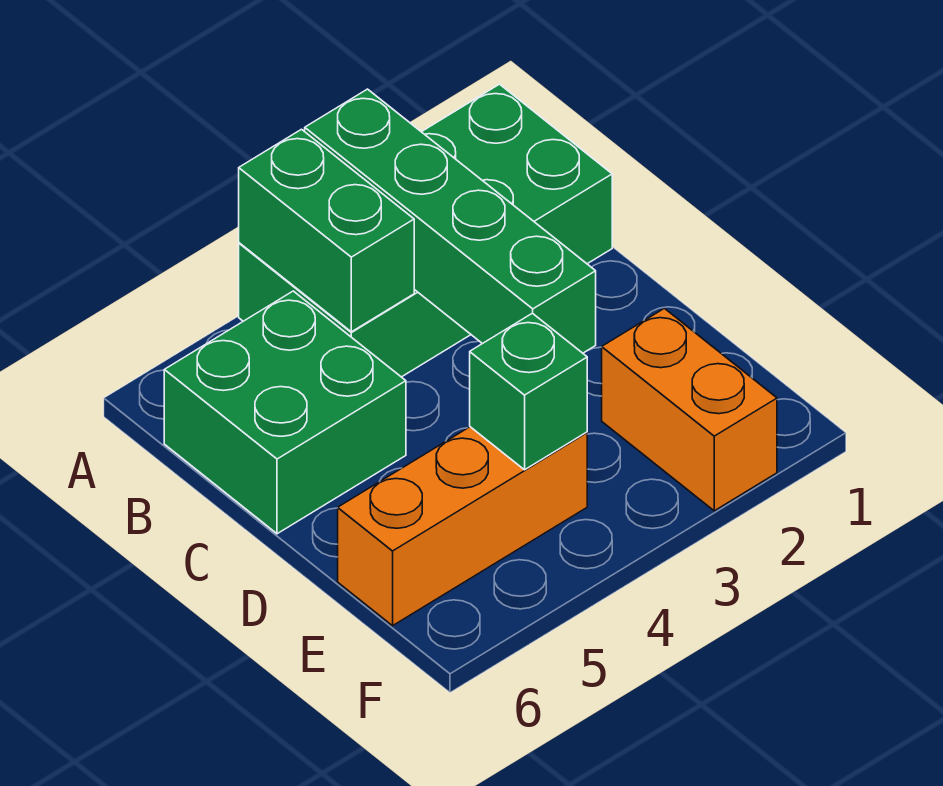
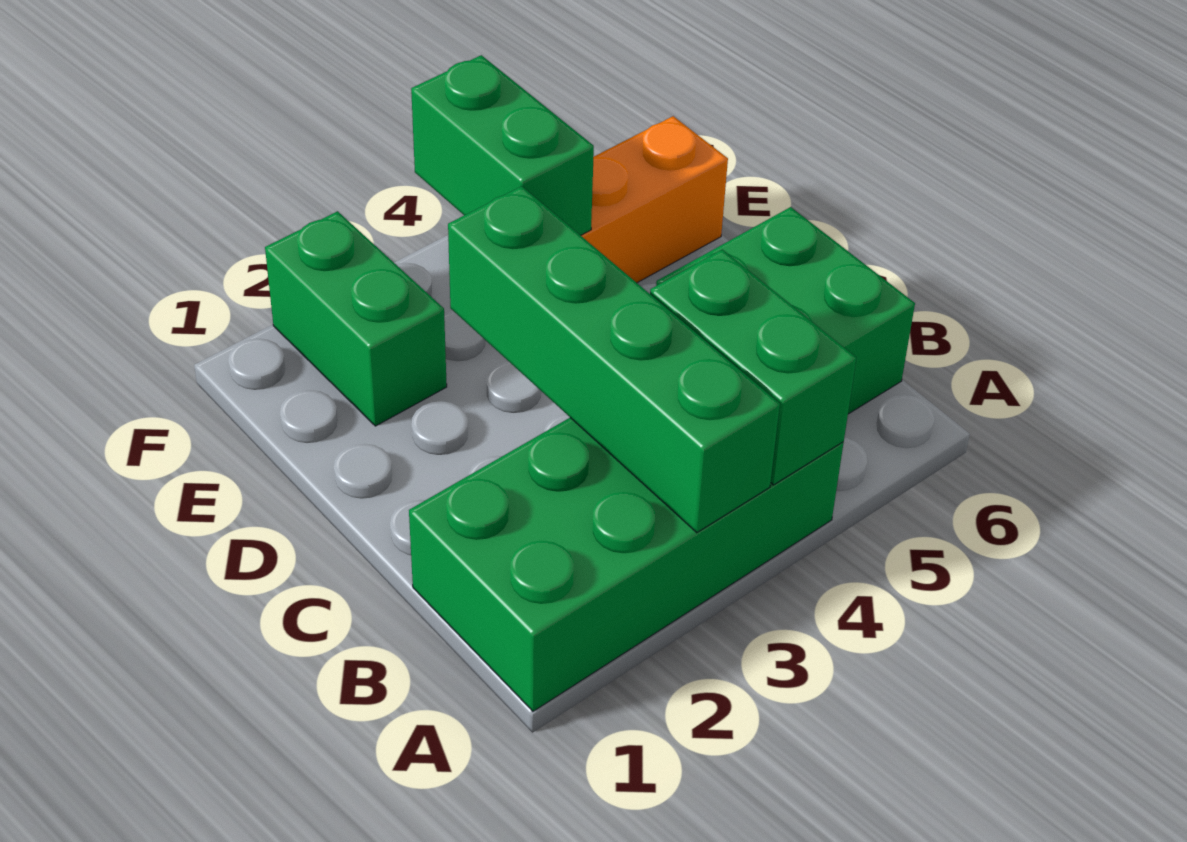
orange brick E2:F2 level 1 -> green brick E2:F2 level 1
green brick E4 level 2 -> green brick E4:F4 level 2

